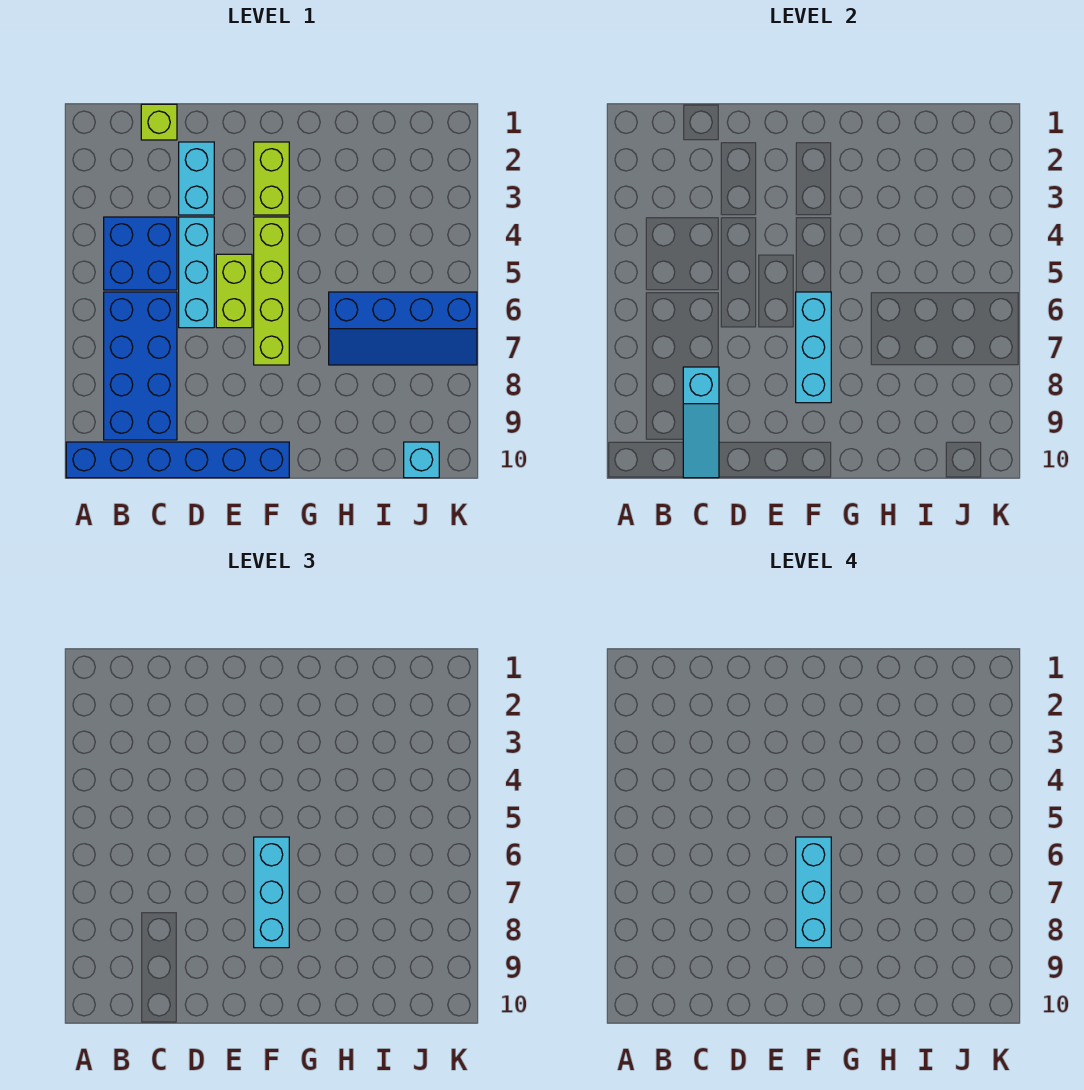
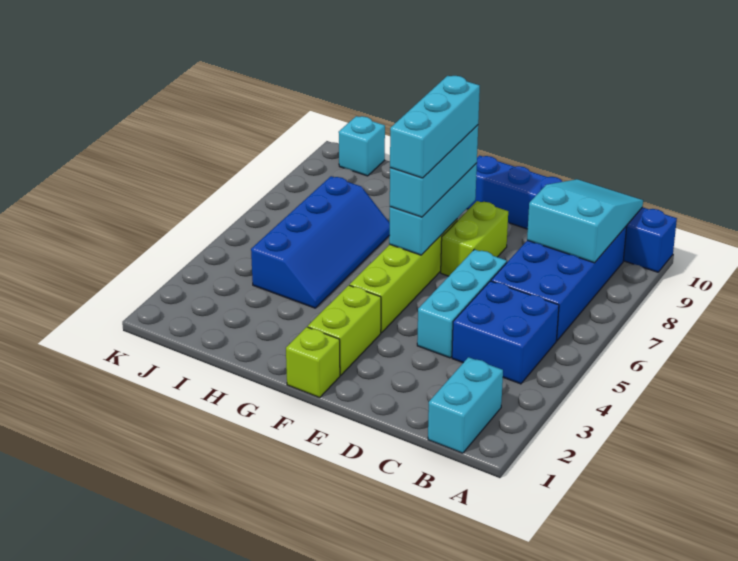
lime brick C1 level 1 -> lime brick F1 level 1
cyan slope C8:C10 level 2 top 8 -> cyan slope B8:C10 level 2 top 8
cyan brick D2:D3 level 1 -> cyan brick B1:B2 level 1
lime brick E5:E6 level 1 -> lime brick E7:E8 level 1
blue slope H6:K7 level 1 top 6 -> blue slope H4:I7 level 1 top I

